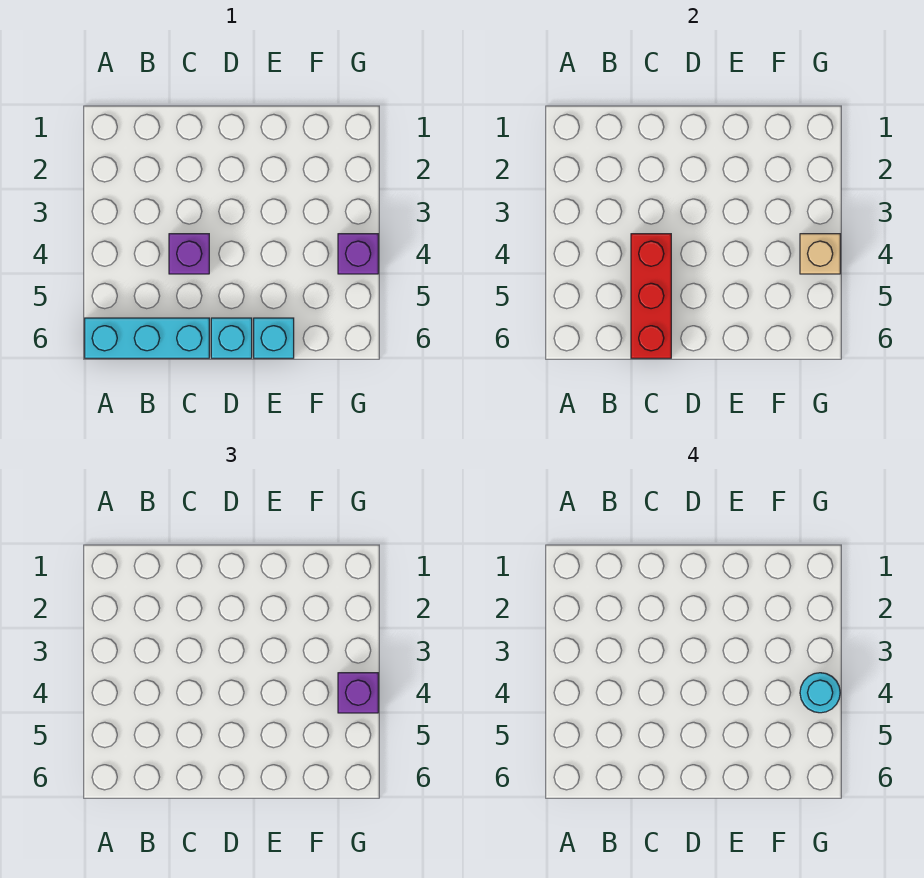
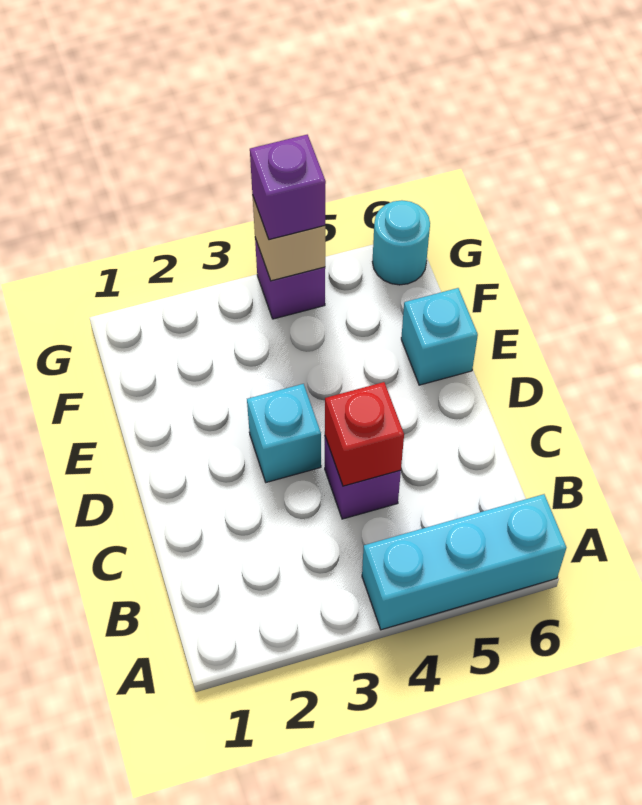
cyan brick A6:C6 level 1 -> cyan brick A4:A6 level 1
red brick C4:C6 level 2 -> red brick C4 level 2
cyan brick D6 level 1 -> cyan brick D3 level 1
cyan round brick G4 level 4 -> cyan round brick G6 level 1

